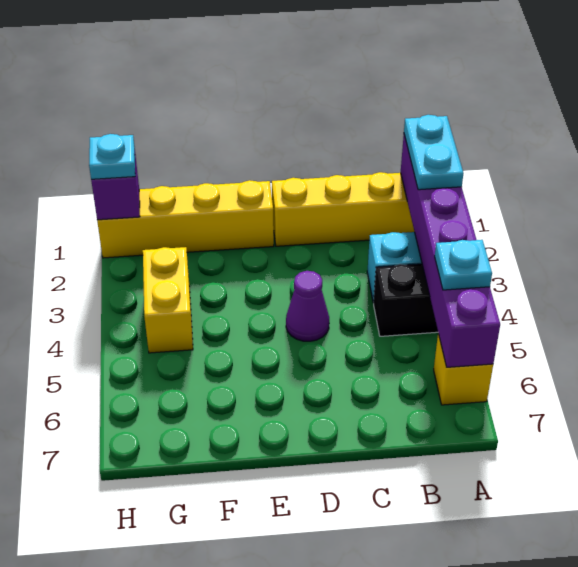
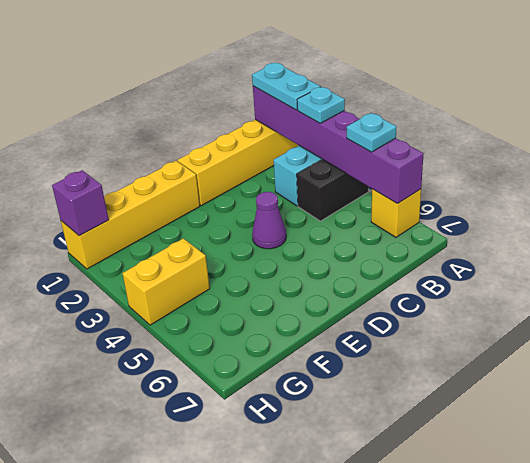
yellow brick G3:G4 level 1 -> yellow brick G4:H4 level 1
cyan plate H1 level 3 -> cyan plate A3 level 3

